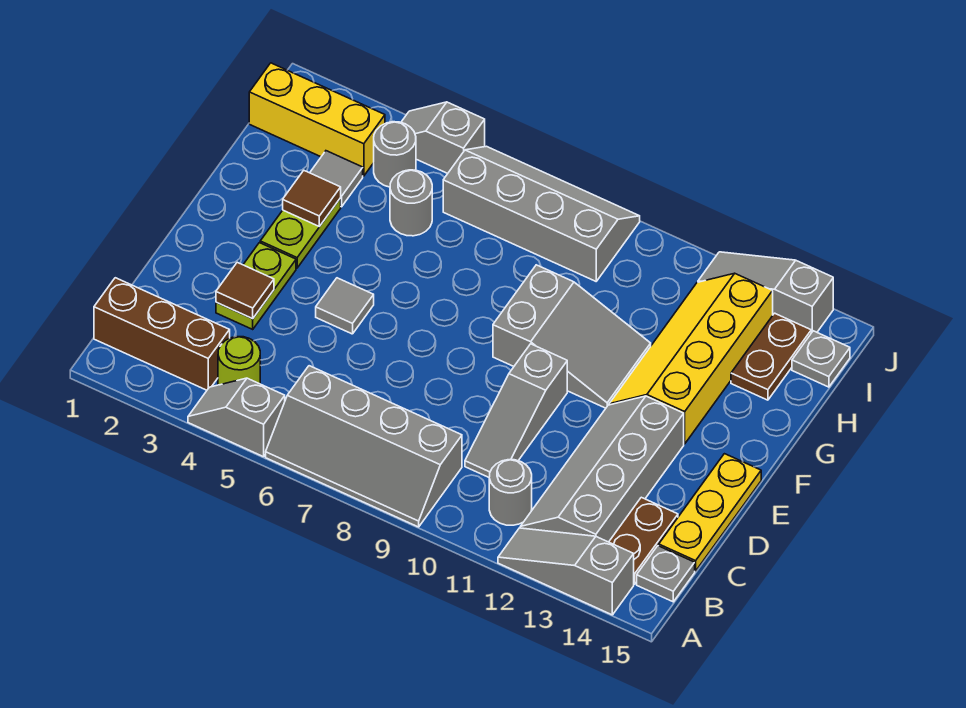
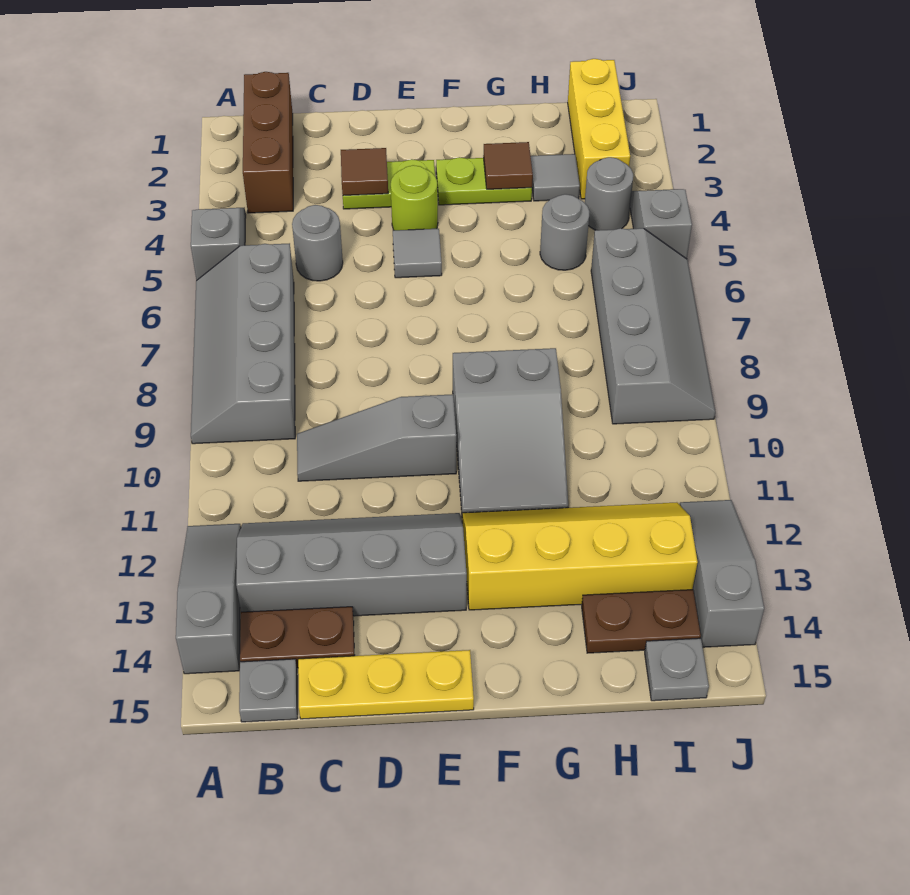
lime round brick B4 level 1 -> lime round brick E4 level 1
grey round brick B11 level 1 -> grey round brick C5 level 1

